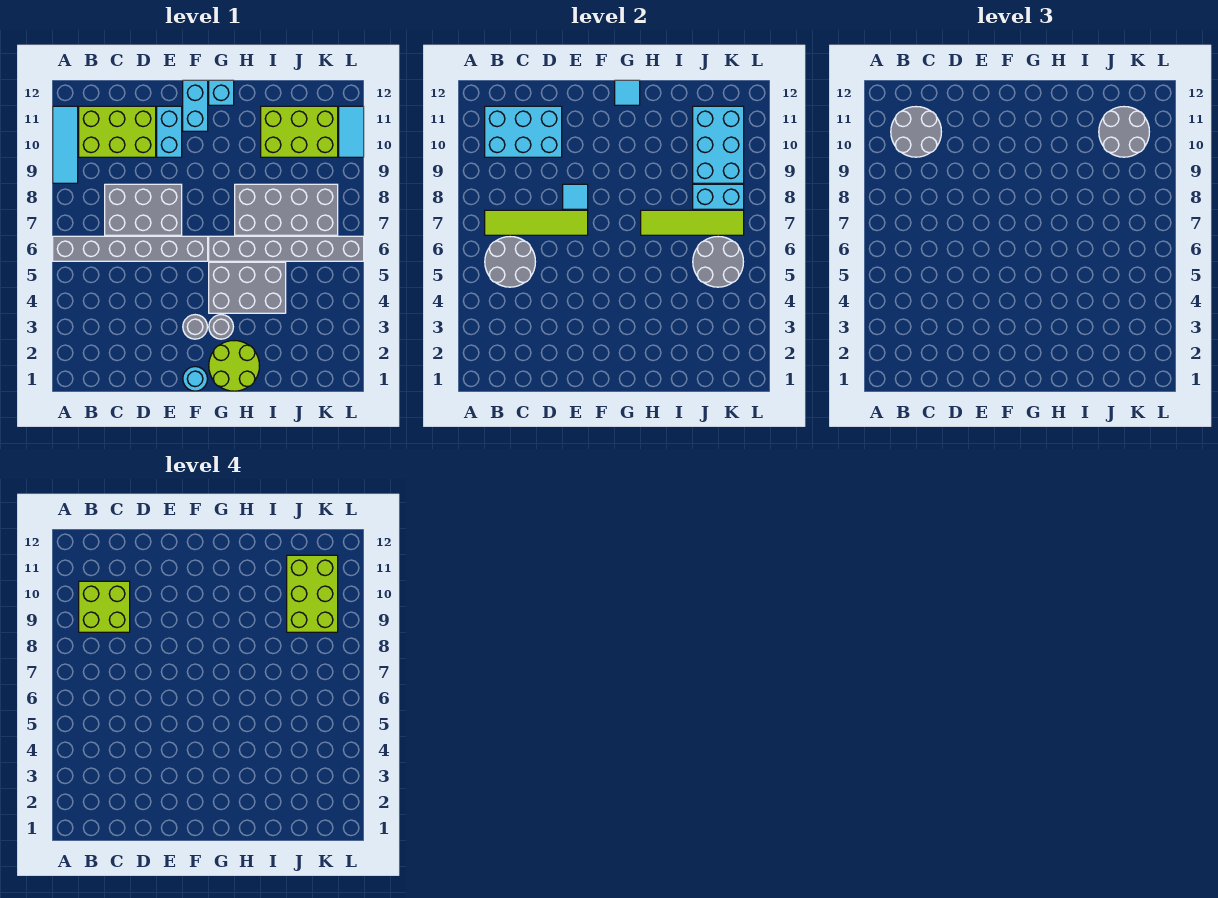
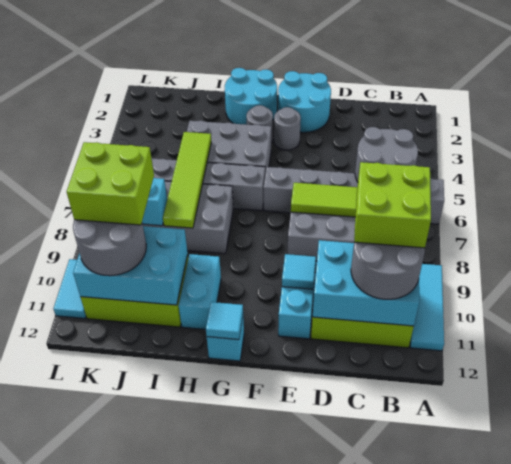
cyan tile E8 level 2 -> cyan tile E10 level 2
cyan round brick F1 level 1 -> cyan round brick E1:F2 level 1
cyan brick F11:F12 level 1 -> cyan brick H10:H11 level 1
lime round brick G1:H2 level 1 -> cyan round brick G1:H2 level 1
lime tile H7:K7 level 2 -> lime tile I5:I8 level 2
grey round brick J5:K6 level 2 -> none
cyan brick J9:K11 level 2 -> cyan brick I10:K11 level 2
lime brick J9:K11 level 4 -> lime brick J9:K10 level 4

